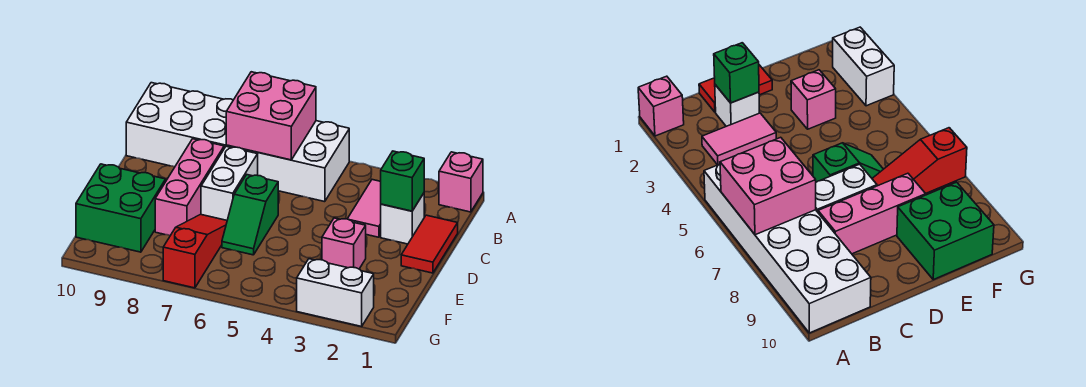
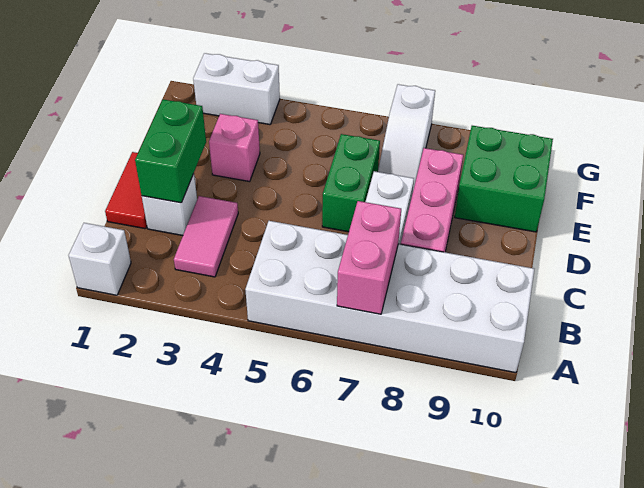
pink brick A1 level 1 -> white brick A1 level 1
pink brick A6:B7 level 2 -> pink brick A7:B7 level 2
green brick C2 level 2 -> green brick C2:D2 level 2
green slope D6:E6 level 1 top D -> green brick D6:E6 level 1
red slope E7:G7 level 1 top G -> white slope E7:G7 level 1 top G

